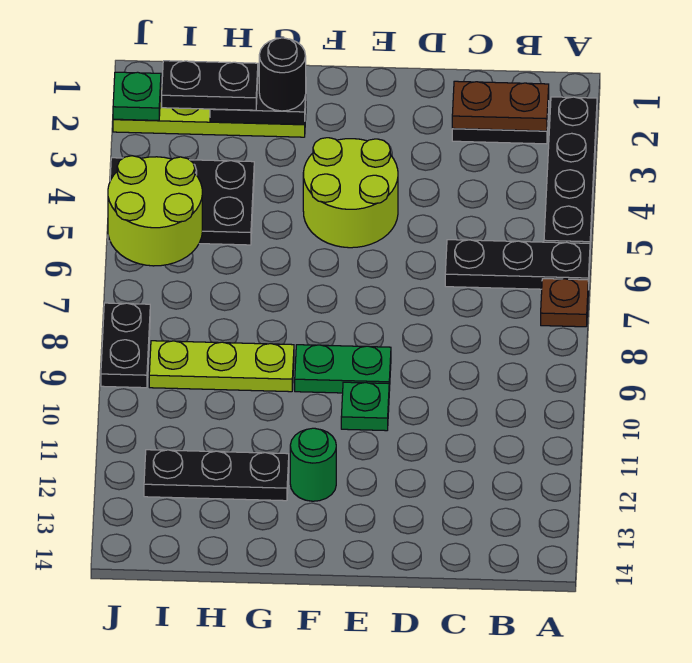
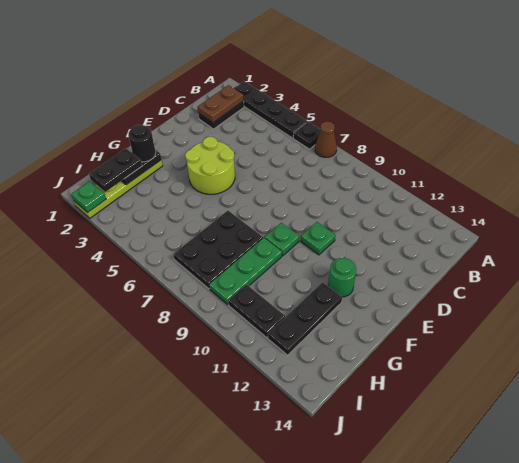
black plate A6:C6 level 1 -> black plate A6 level 1
brown plate A7 level 1 -> brown cone A7 level 1
green plate E9:F9 level 1 -> green plate F9 level 1
lime plate G9:I9 level 1 -> green plate G9:I9 level 1
black plate H4:J5 level 1 -> black plate G7:I8 level 1
lime round brick I5:J6 level 2 -> none
black plate J8:J9 level 1 -> black plate I10:I11 level 1

